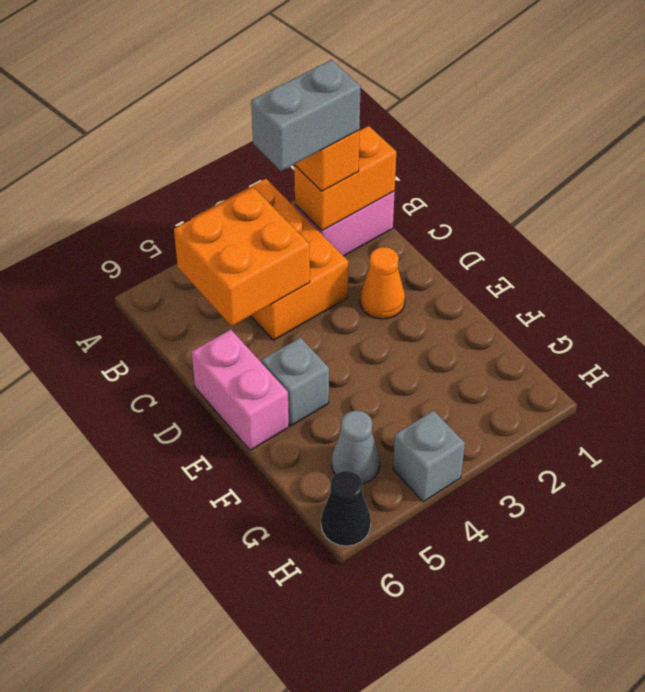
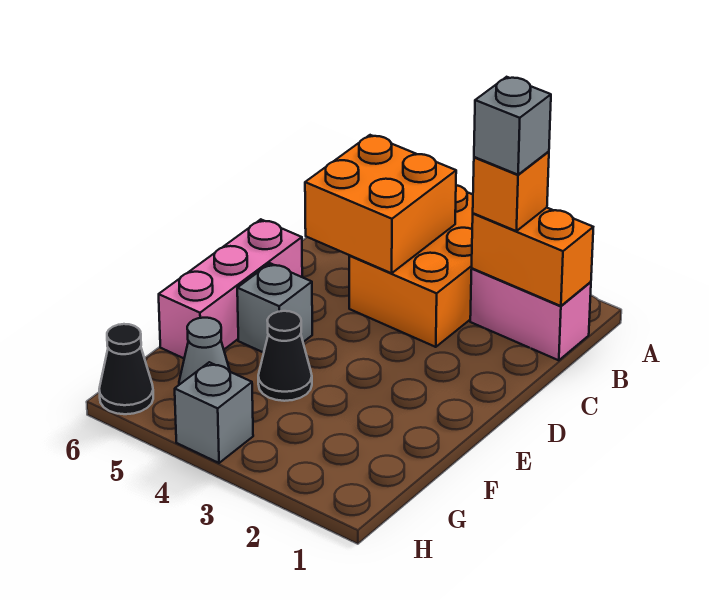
grey brick B2:B3 level 4 -> grey brick B2 level 4
orange cone D2 level 1 -> none
pink brick D6:E6 level 1 -> pink brick D6:F6 level 1
none -> black cone F4 level 1

